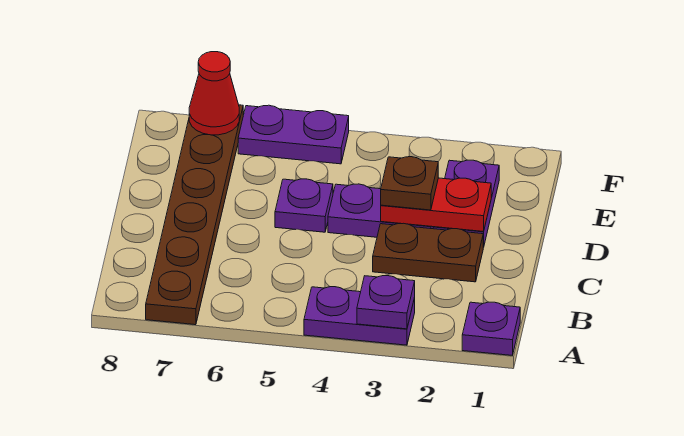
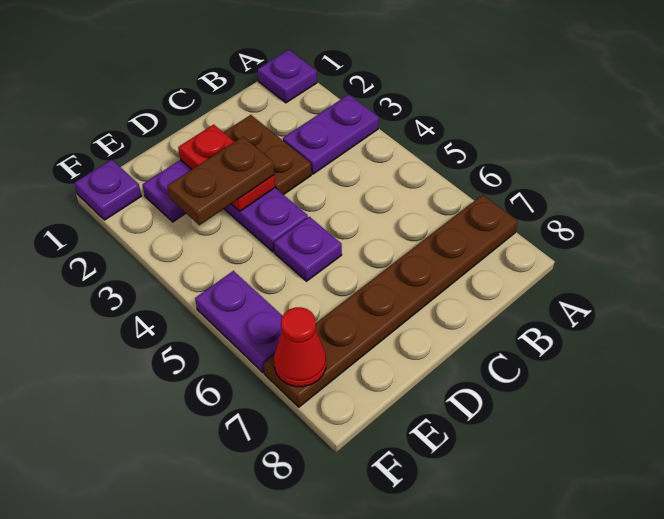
purple plate A3:A4 level 1 -> purple plate A3:B3 level 1
purple plate A3 level 2 -> purple plate F1 level 1
brown plate D3 level 3 -> brown plate D3:E3 level 3

